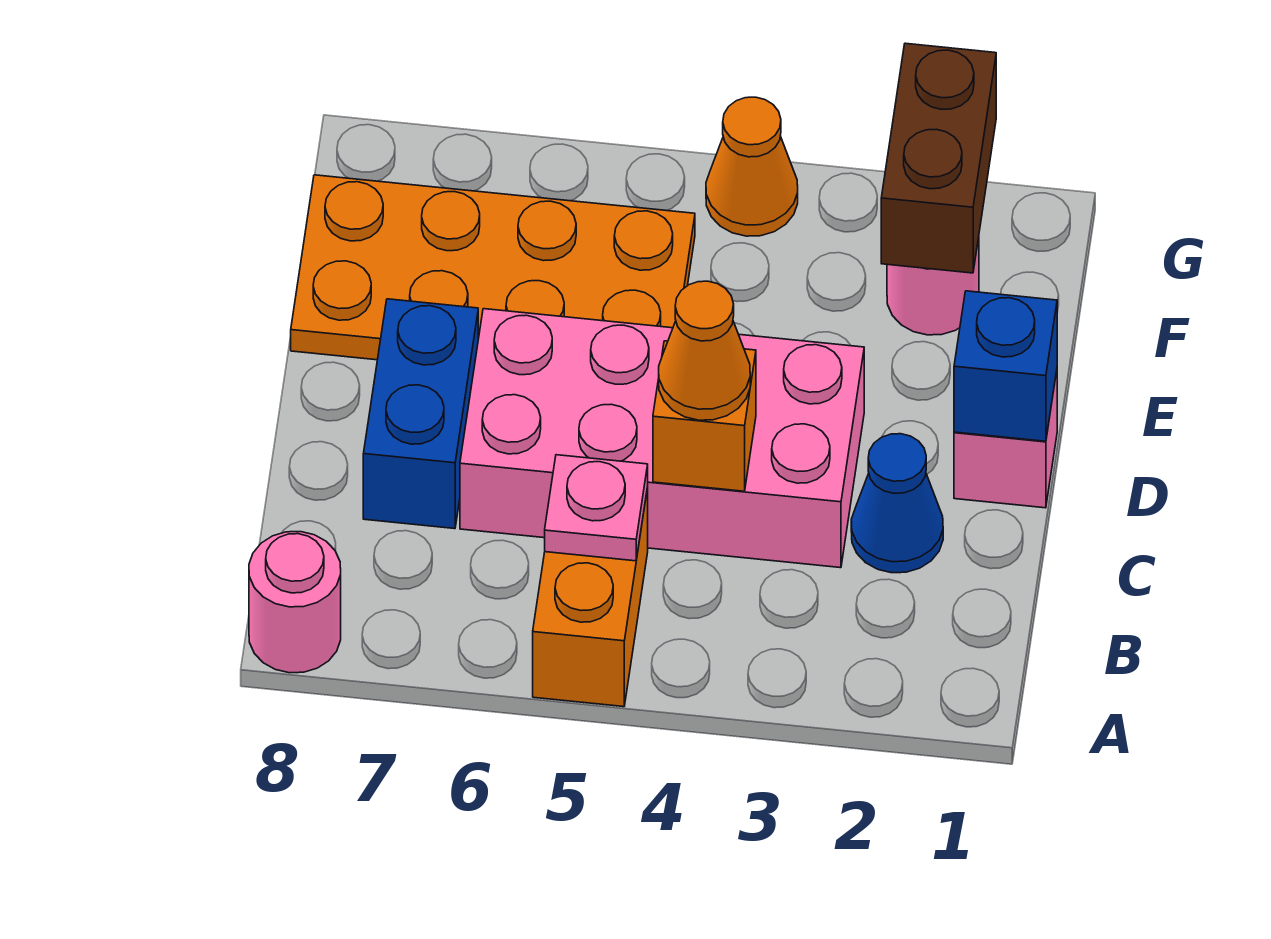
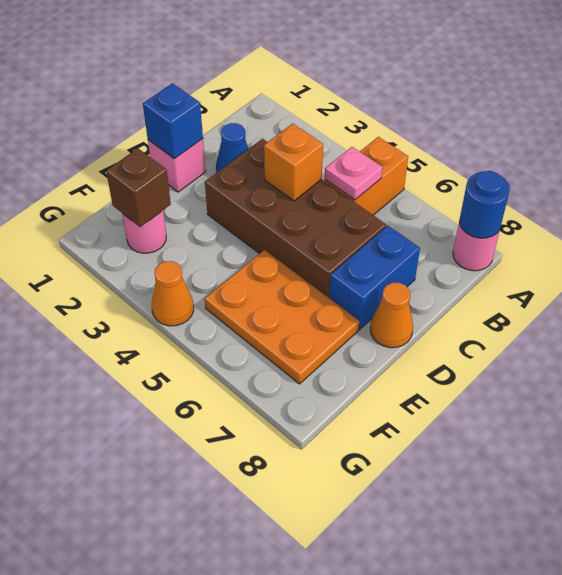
none -> blue round brick A8 level 2
pink brick C3:D6 level 1 -> brown brick C3:D6 level 1
orange cone C4 level 3 -> orange cone D8 level 1
orange plate E5:F8 level 1 -> orange plate E5:F7 level 1
brown brick F2:G2 level 2 -> brown brick F2 level 2

